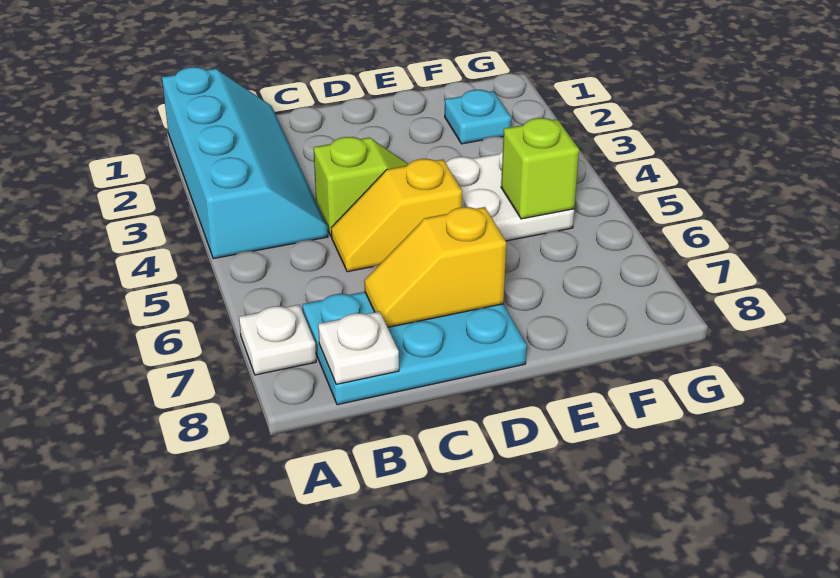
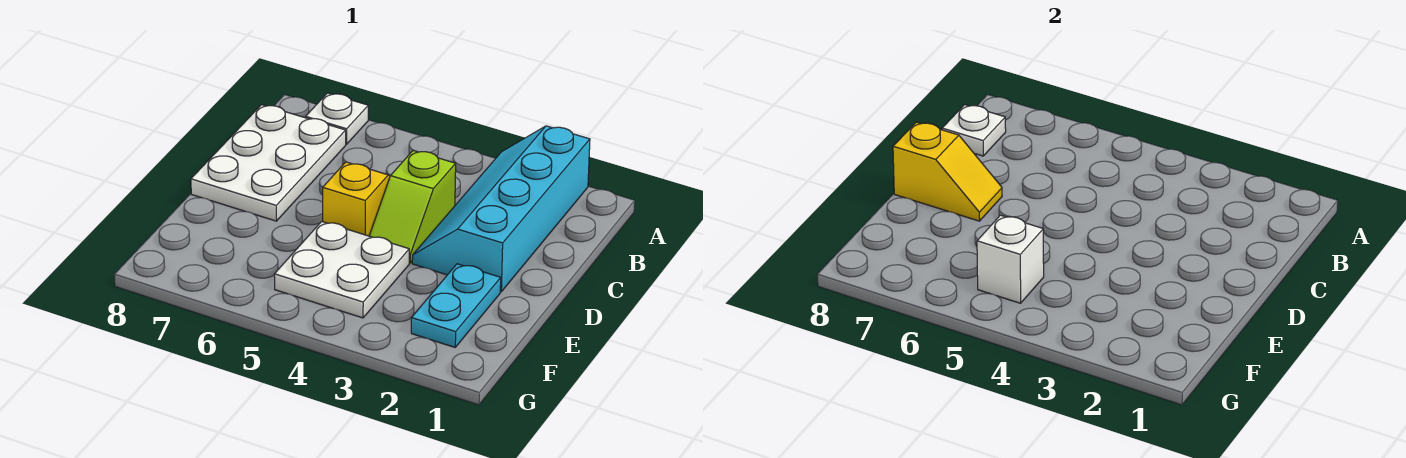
cyan slope A1:B4 level 1 top A -> cyan slope A2:D3 level 1 top 2
cyan plate B7:D8 level 1 -> white plate B7:D8 level 1
yellow slope C7:D7 level 2 top D -> yellow slope D7:D8 level 2 top 8
cyan plate F2 level 1 -> cyan plate E2:F2 level 1
lime brick F5 level 2 -> white brick F5 level 2

